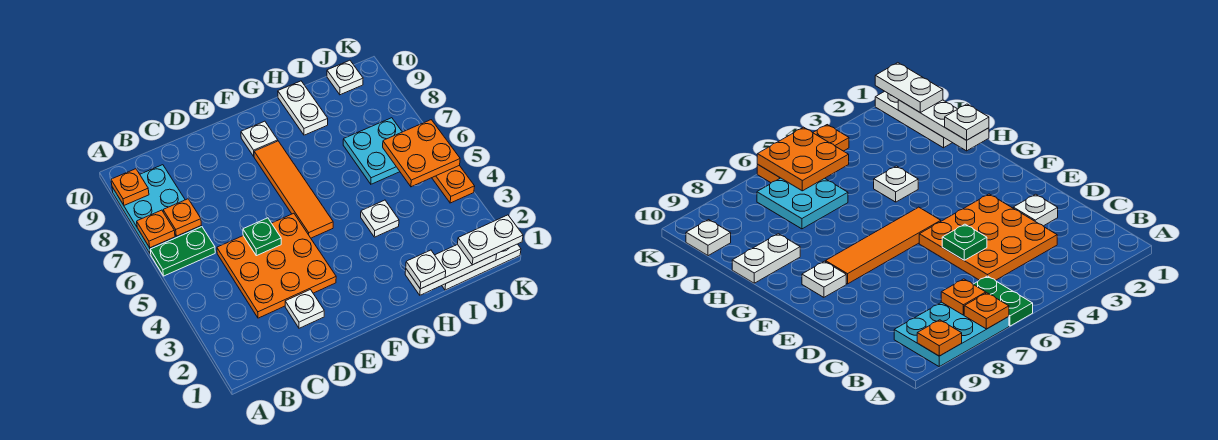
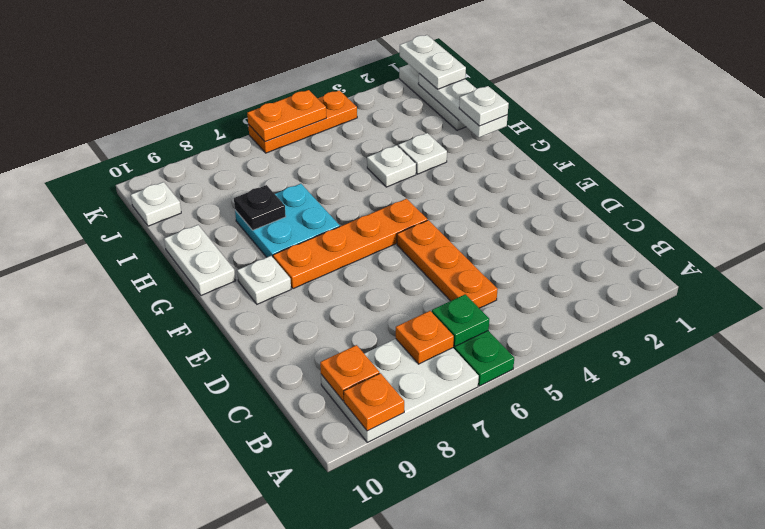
cyan plate A7:B9 level 1 -> white plate A7:B9 level 1
orange plate A7 level 2 -> orange plate B9 level 2
orange plate C3:E5 level 1 -> orange plate C5:E5 level 1
white plate D2 level 1 -> white plate H3 level 1
green plate D5 level 2 -> green plate B6 level 2
orange tile F5:F8 level 1 -> orange plate F5:F8 level 1
none -> black plate H8 level 2
white plate H9:H10 level 1 -> white plate G10:H10 level 1
cyan plate I6:J7 level 1 -> cyan plate G7:H8 level 1
orange plate J5:K6 level 2 -> orange plate K5:K6 level 2

